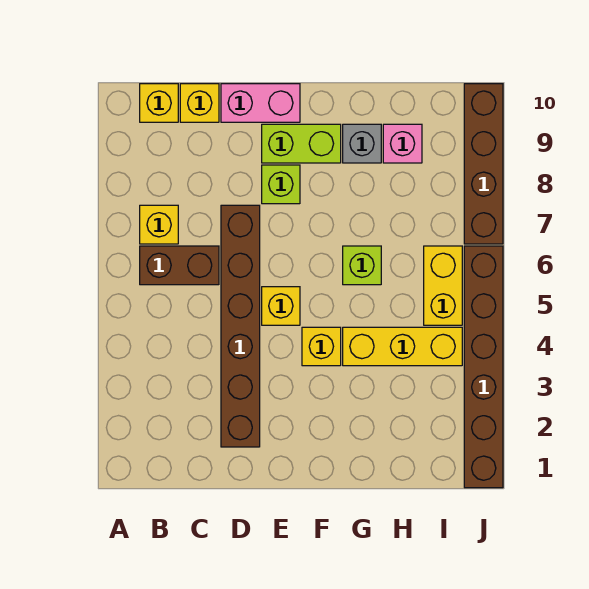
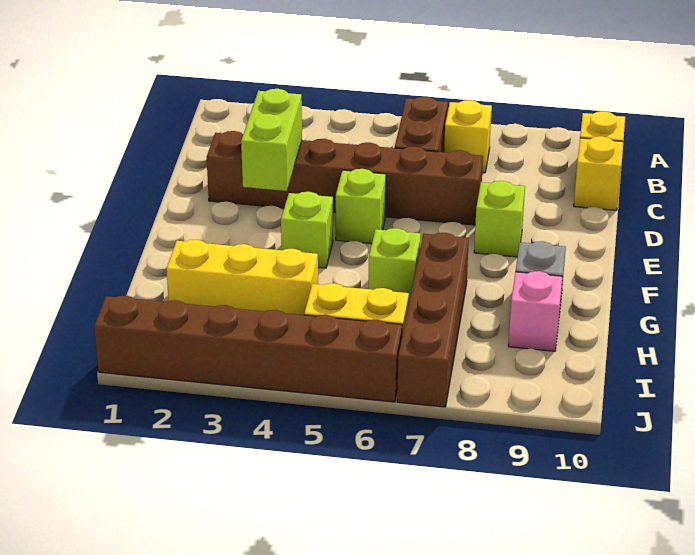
pink brick D10:E10 level 1 -> none
yellow brick E5 level 1 -> lime brick E5 level 1
lime brick E9:F9 level 1 -> lime brick D3:E3 level 2
yellow brick F4 level 1 -> lime brick F4 level 1
yellow brick G4:I4 level 1 -> yellow brick H2:H4 level 1
brown brick J7:J10 level 1 -> brown brick G7:J7 level 1

